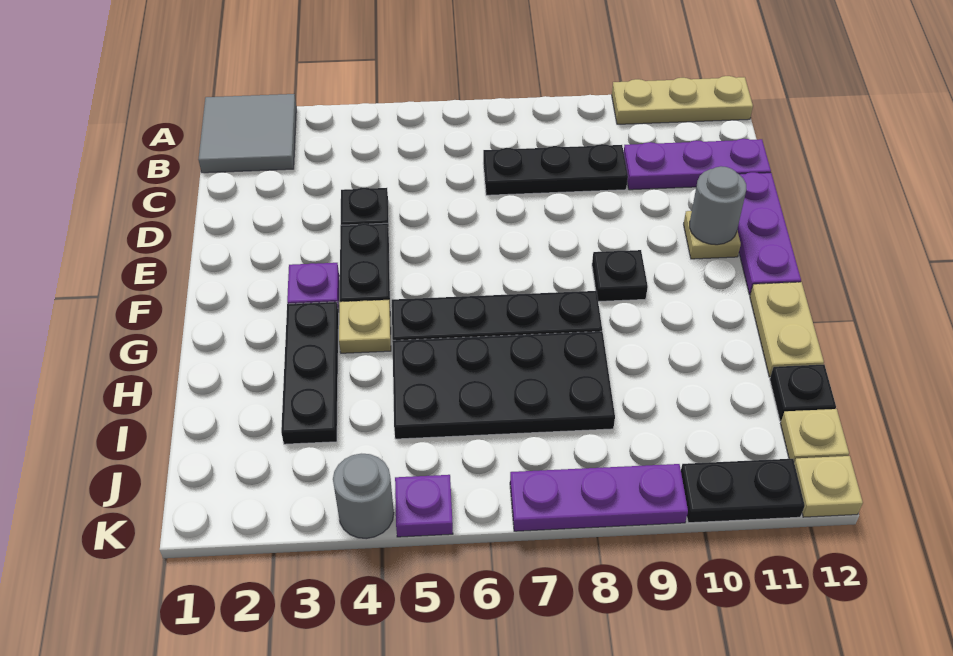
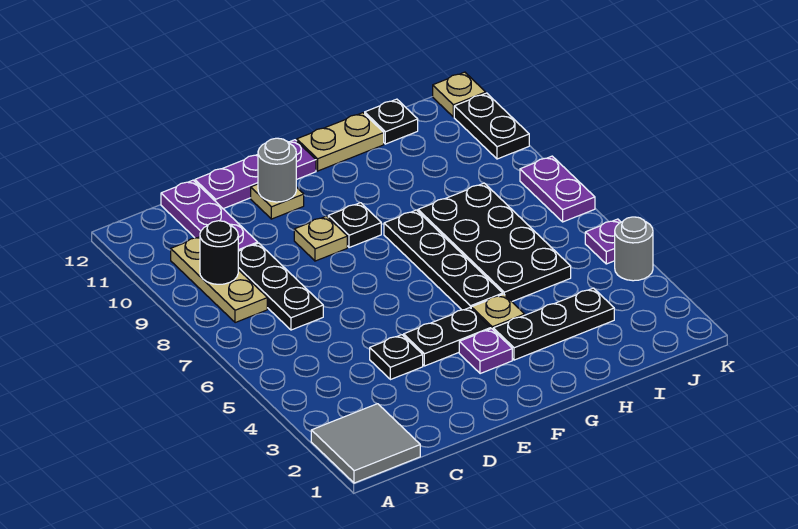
tan plate A10:A12 level 1 -> tan plate B8:B10 level 1
none -> black round brick B9 level 2
tan plate J12 level 1 -> tan plate E9 level 1
purple plate K7:K9 level 1 -> purple plate K7:K8 level 1

